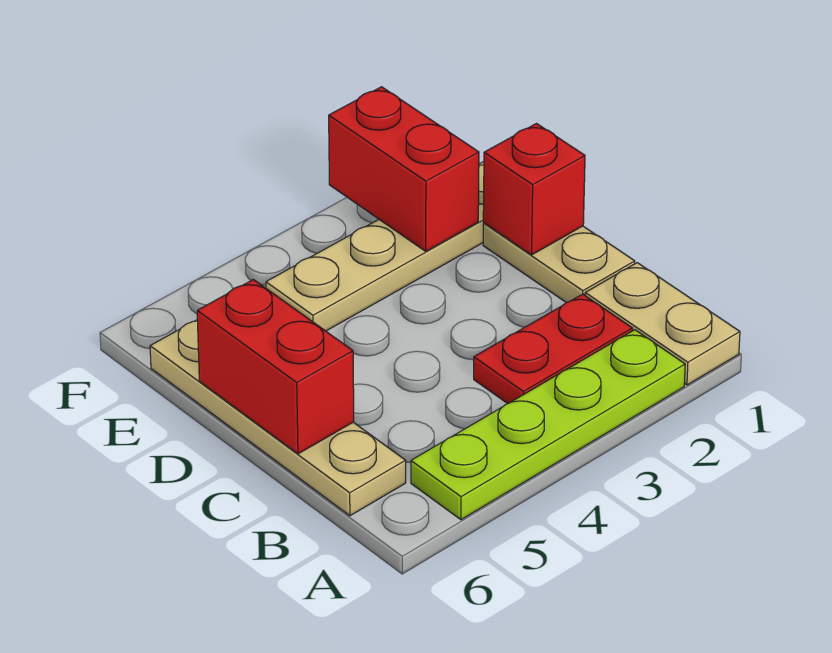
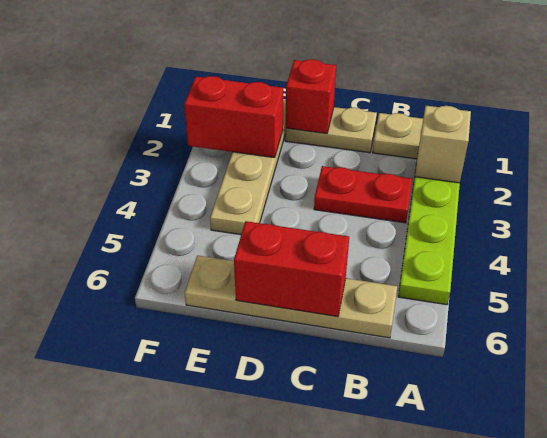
none -> tan brick A2 level 2
red plate B2:B3 level 1 -> red plate B3:C3 level 1

